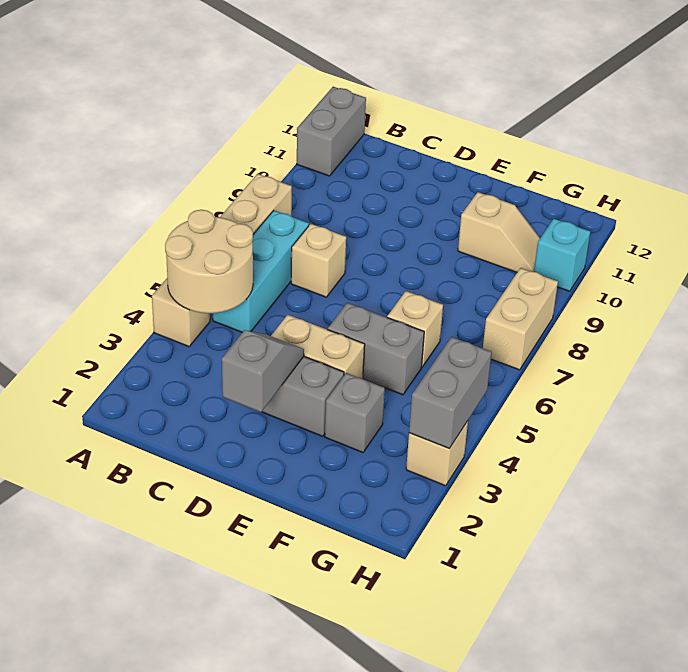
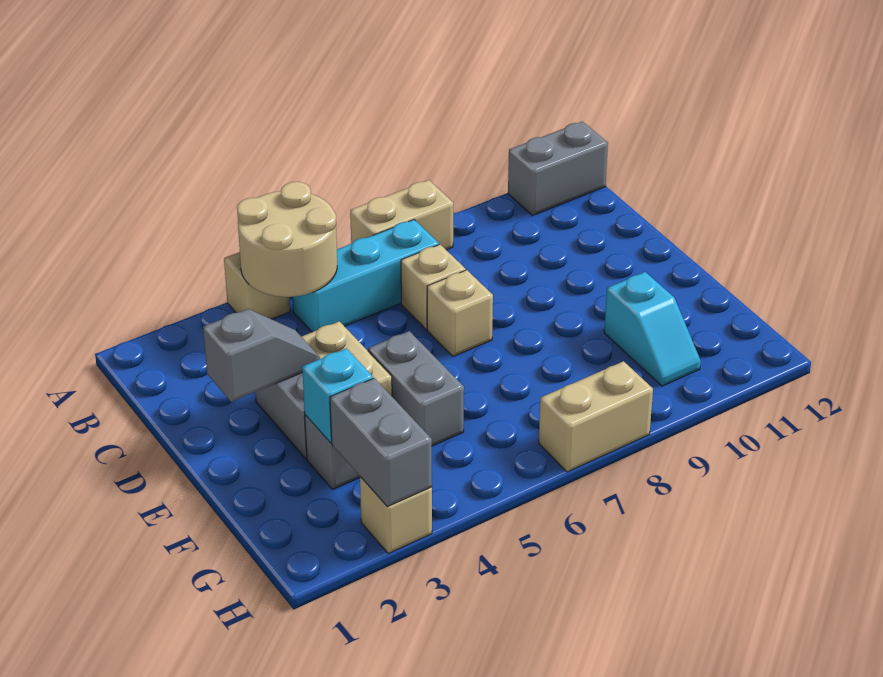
tan brick F6 level 1 -> tan brick D7 level 1
tan slope F10:G10 level 1 top F -> cyan slope F10:G10 level 1 top F
grey brick H3:H4 level 2 -> grey brick G3:H3 level 2
cyan brick H10 level 1 -> cyan brick F3 level 2

